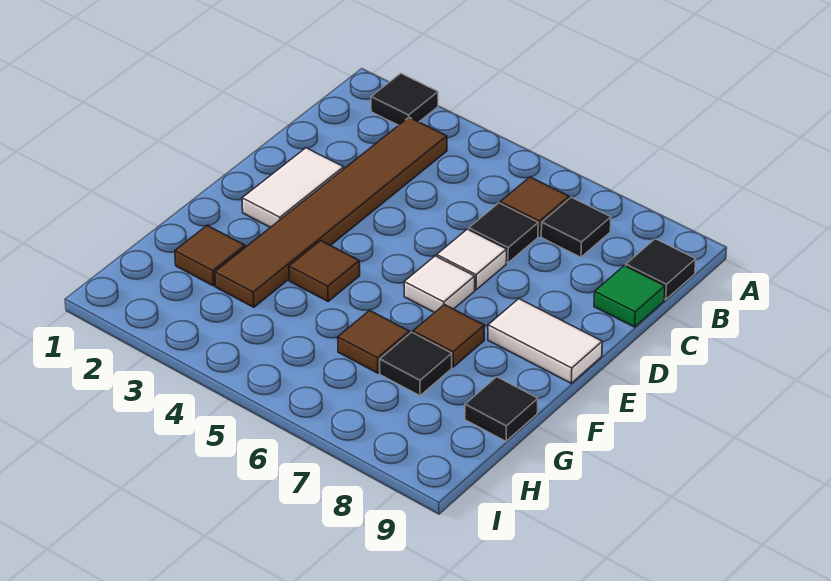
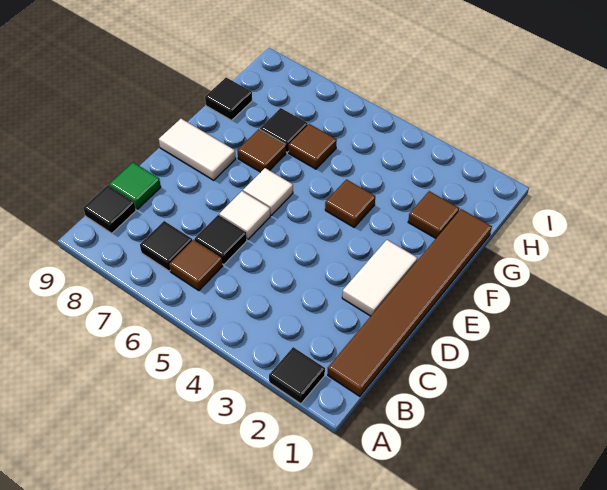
brown tile B3:G3 level 1 -> brown tile B1:G1 level 1

